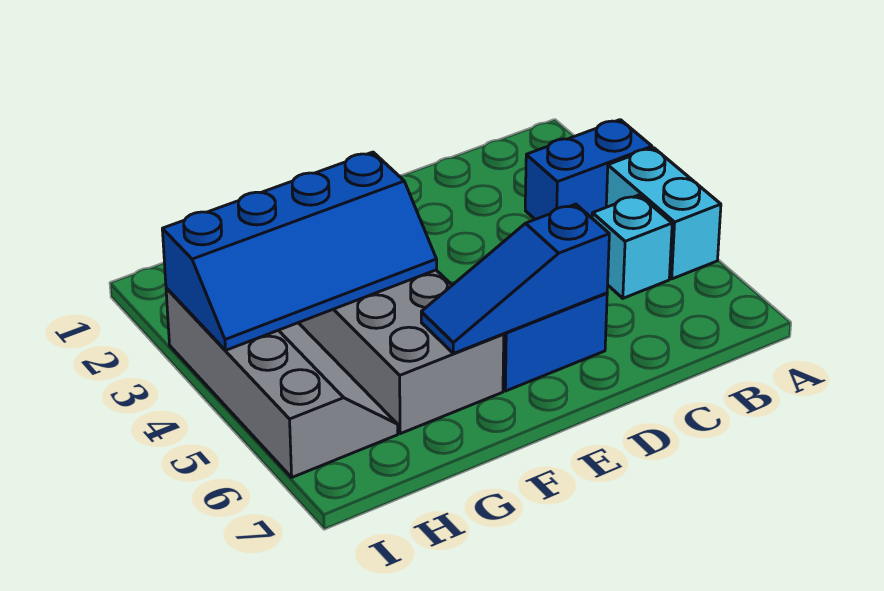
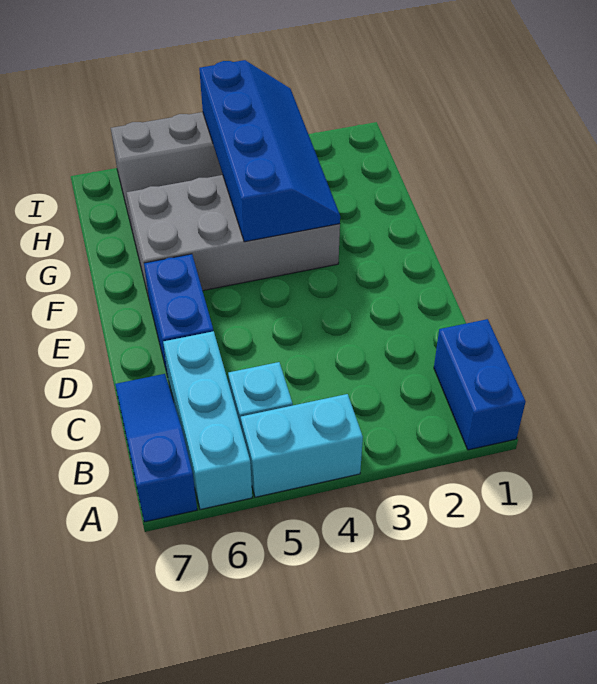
blue brick A3:B3 level 1 -> blue brick A1:B1 level 1
none -> cyan brick A6:C6 level 1
blue slope D6:F6 level 2 top D -> blue slope A7:C7 level 1 top A
blue slope F3:I4 level 2 top 3 -> blue slope F3:I4 level 2 top 4

